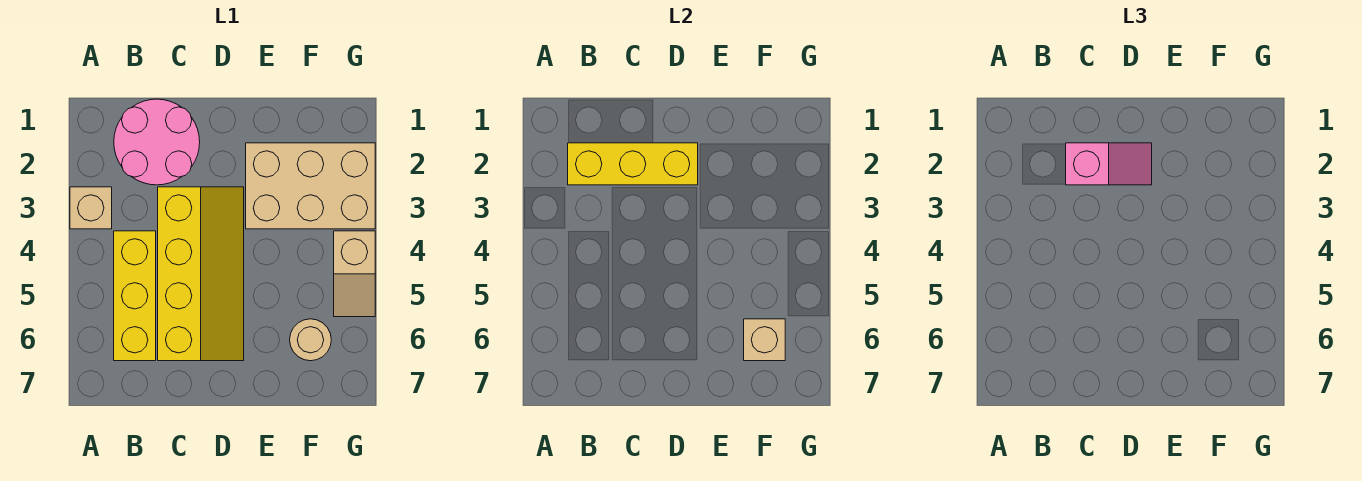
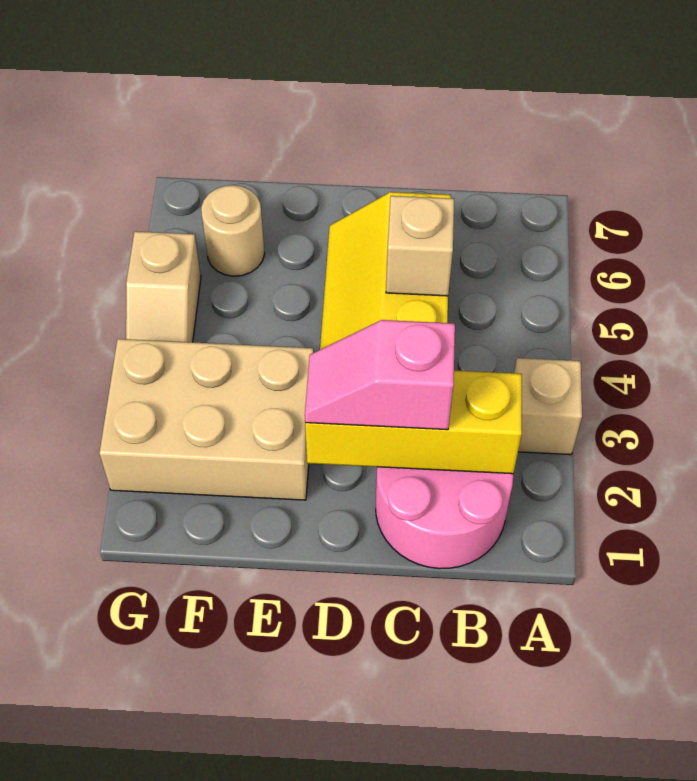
yellow brick B4:B6 level 1 -> none
tan brick F6 level 2 -> tan brick C5 level 2
tan slope G4:G5 level 1 top 4 -> tan slope G4:G5 level 1 top 5

